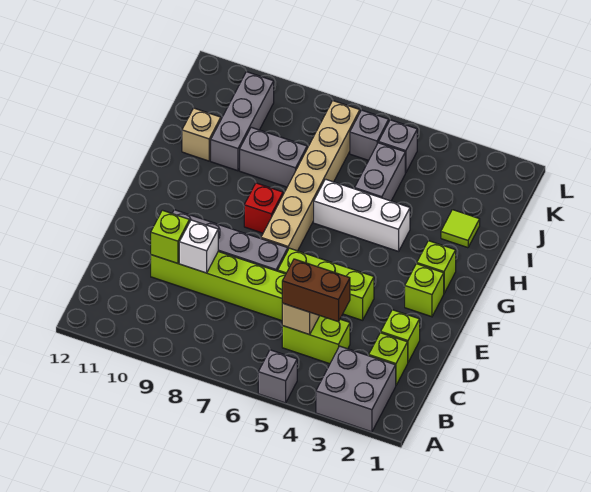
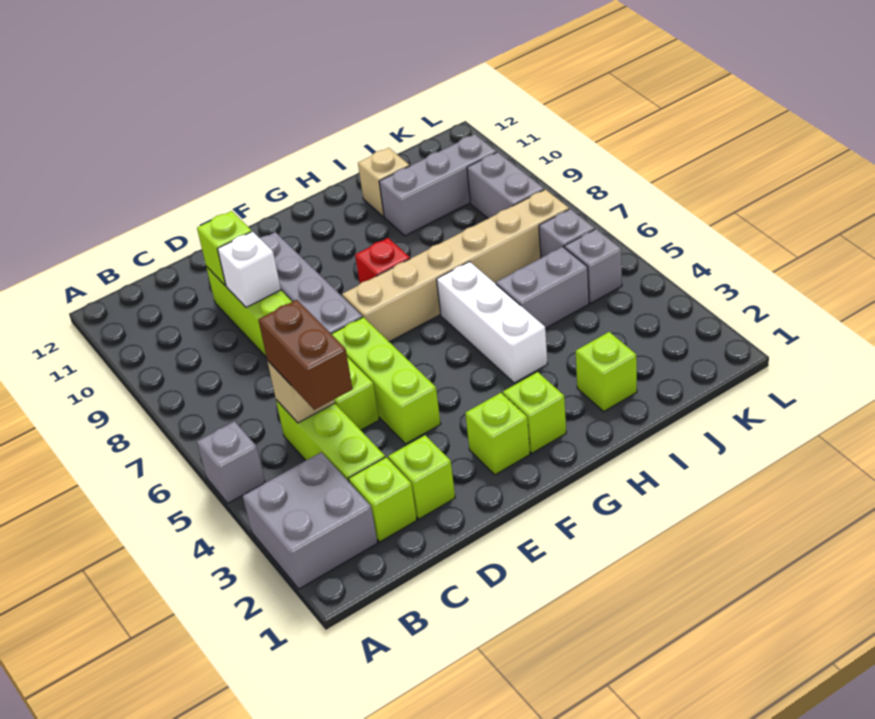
lime brick C4:C5 level 1 -> lime brick C3:C5 level 1
lime tile I2 level 1 -> lime brick I2 level 1
grey brick I8:I9 level 1 -> grey brick K8:K9 level 1

